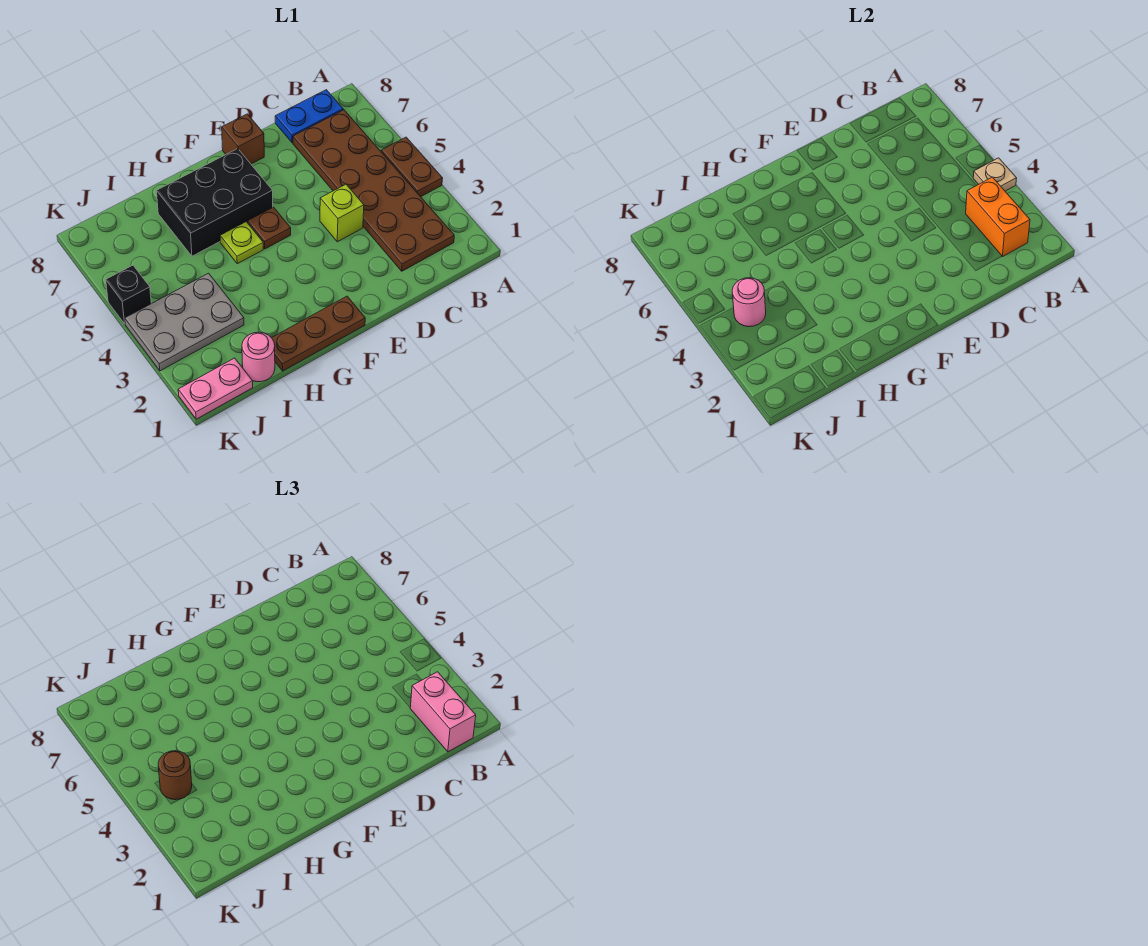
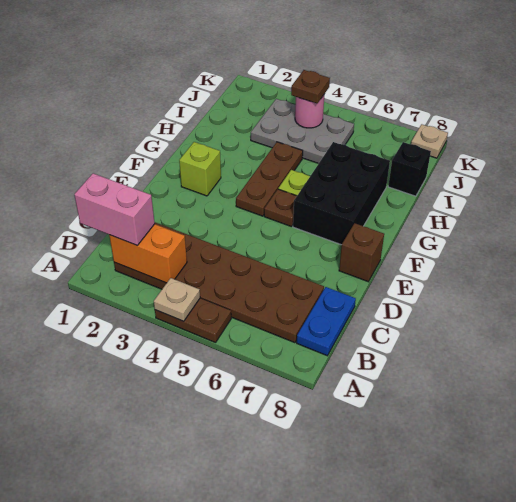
lime brick D4 level 1 -> lime brick F2 level 1
brown plate F1:H1 level 1 -> brown plate F4:H4 level 1
pink round brick I1 level 1 -> none
grey plate I3:K4 level 1 -> grey plate I3:J5 level 1
pink plate J1:K1 level 1 -> none
brown round brick J4 level 3 -> brown plate J4 level 3
black brick K5 level 1 -> black brick I8 level 1
none -> tan plate K8 level 1

